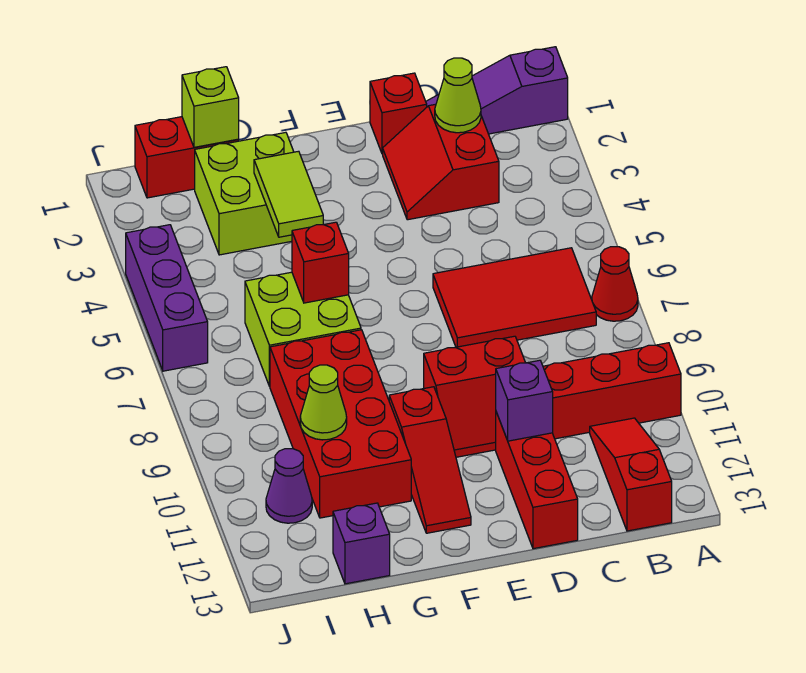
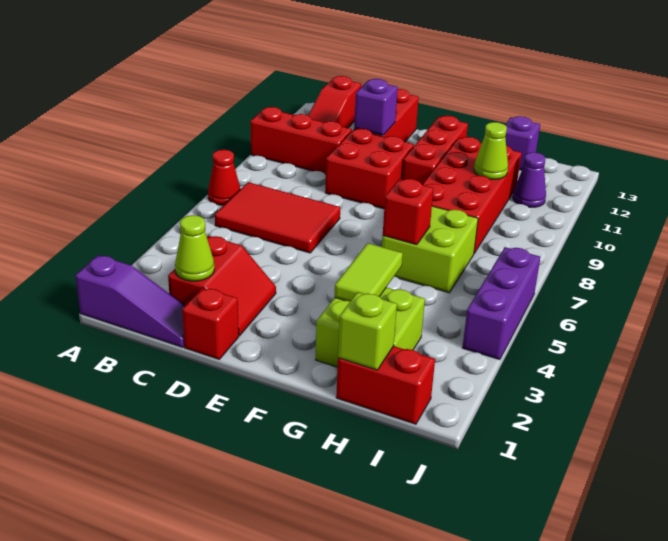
red slope D9:E10 level 1 top 9 -> red brick D9:E10 level 1
red slope F10:F12 level 1 top 10 -> red brick F10:F12 level 1

